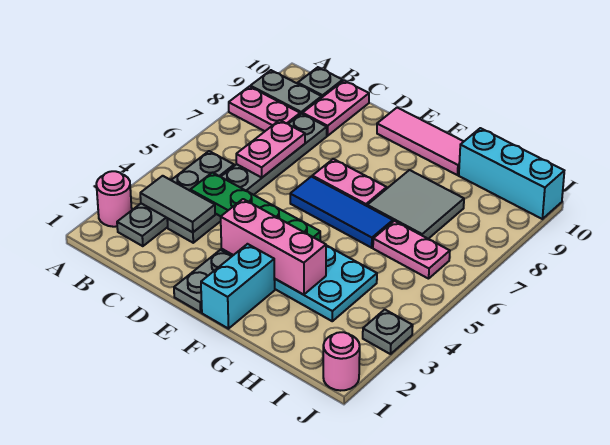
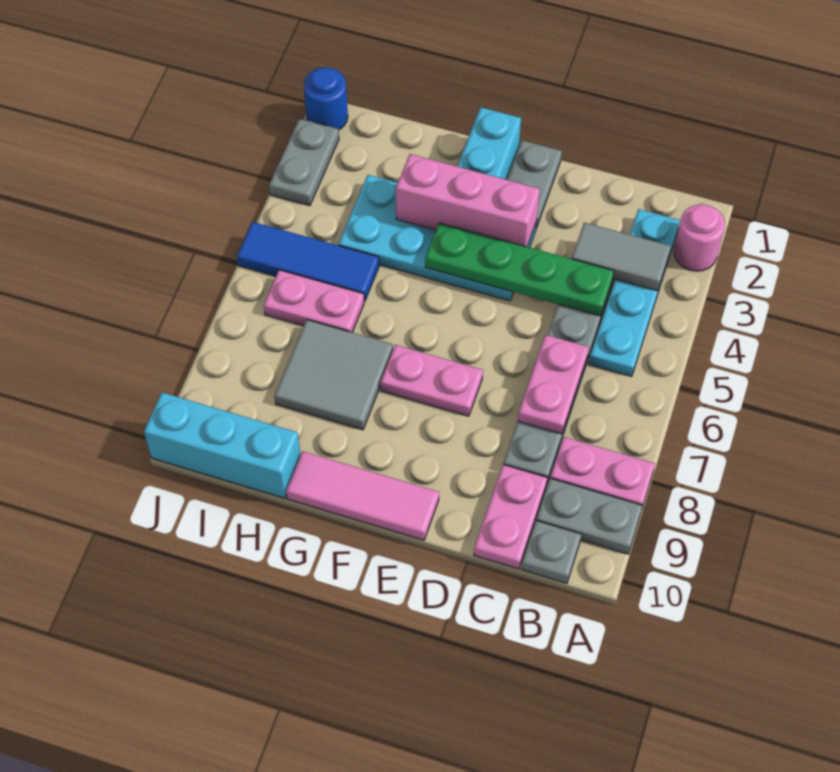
grey plate B2:B5 level 1 -> cyan plate B2:B5 level 1
blue tile E6:G6 level 1 -> blue tile H5:J5 level 1
pink round brick J1 level 1 -> blue round brick J1 level 1
grey plate J3 level 1 -> grey plate J2:J3 level 1

